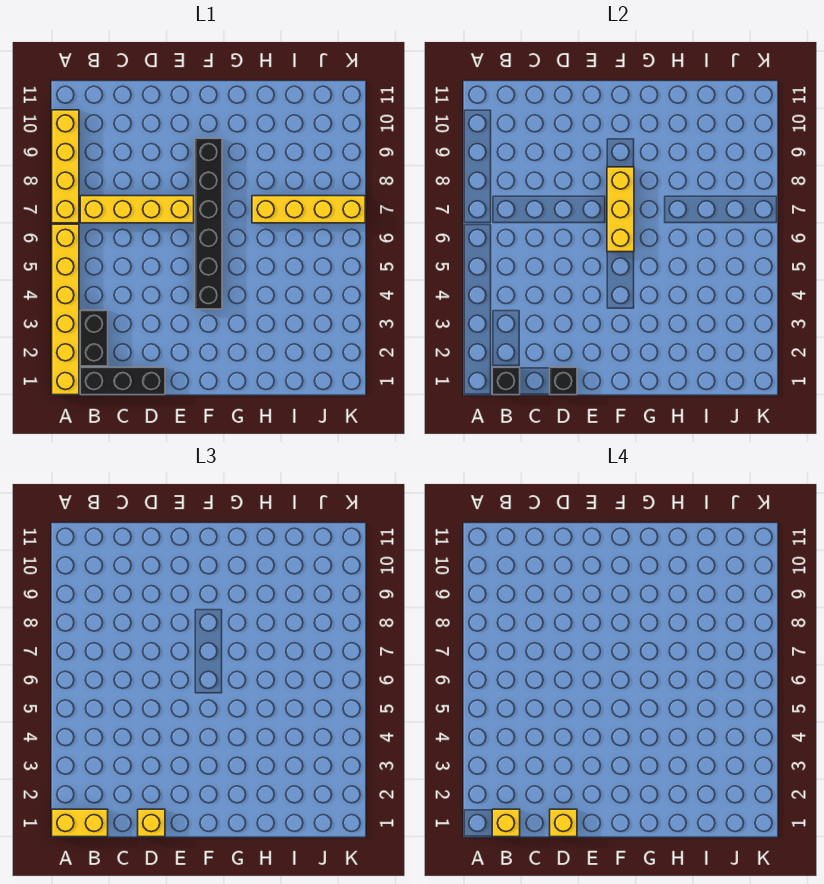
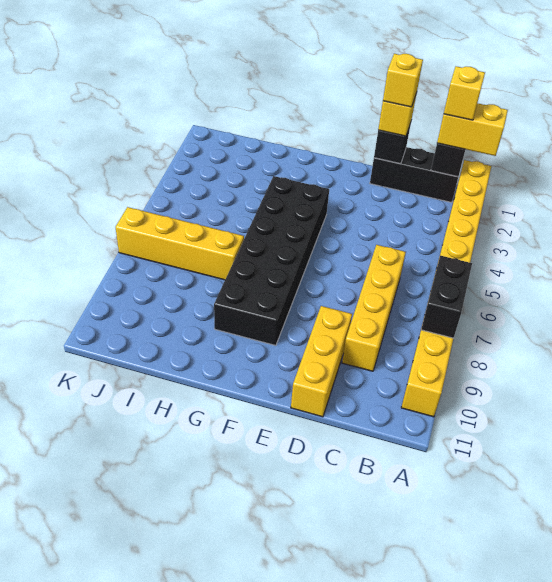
black brick B2:B3 level 1 -> black brick A7:A8 level 2
yellow brick B7:E7 level 1 -> yellow brick C6:C9 level 1
black brick F4:F9 level 1 -> black brick F4:G9 level 1
yellow brick F6:F8 level 2 -> yellow brick D9:D11 level 1

